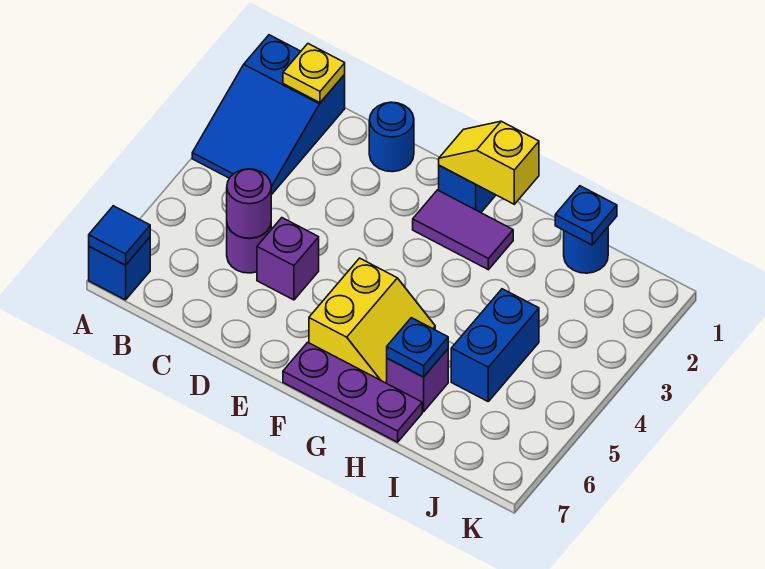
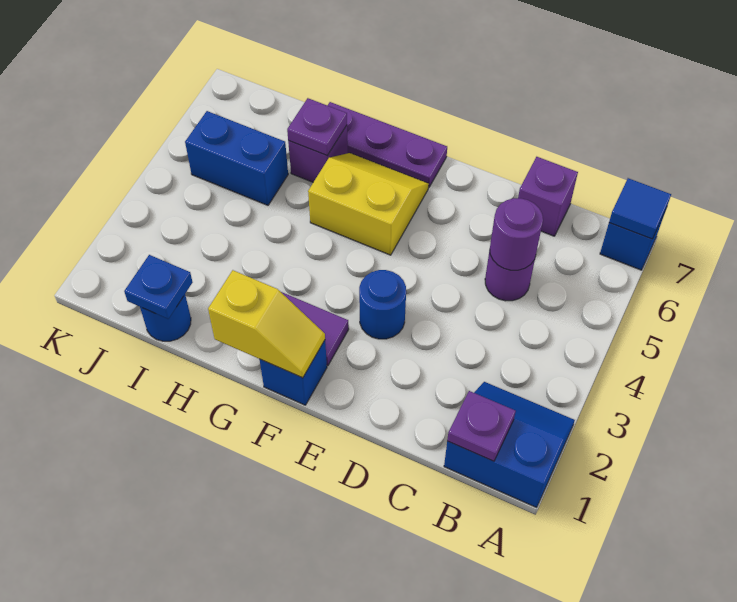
blue slope A1:B3 level 1 top 1 -> blue slope A1:B2 level 1 top 1
yellow plate B1 level 2 -> purple plate B1 level 2
blue round brick D1 level 1 -> blue round brick E3 level 1
purple brick D5 level 1 -> purple brick C7 level 1
yellow slope F5:G6 level 1 top F -> yellow slope F5:G6 level 1 top 5
blue plate H6 level 2 -> purple plate H6 level 2
blue brick I4:I5 level 1 -> blue brick I5:J5 level 1

